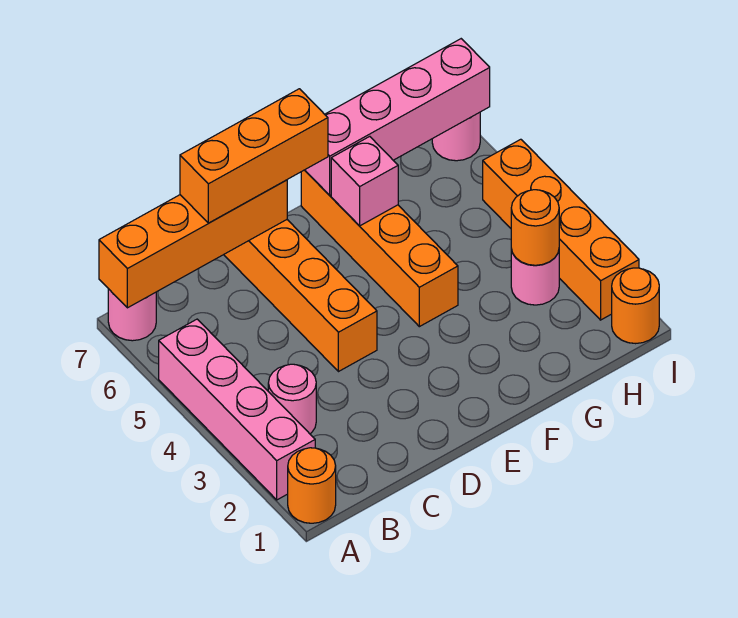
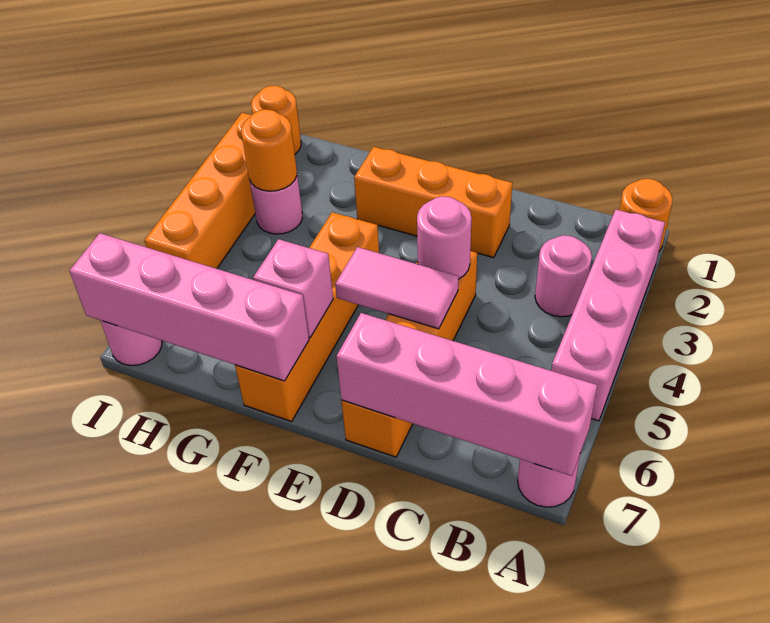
orange brick A7:D7 level 2 -> pink brick A7:D7 level 2
orange brick C7:E7 level 3 -> orange brick D2:F2 level 1
none -> pink round brick D4 level 2
none -> pink tile D5:E5 level 2

